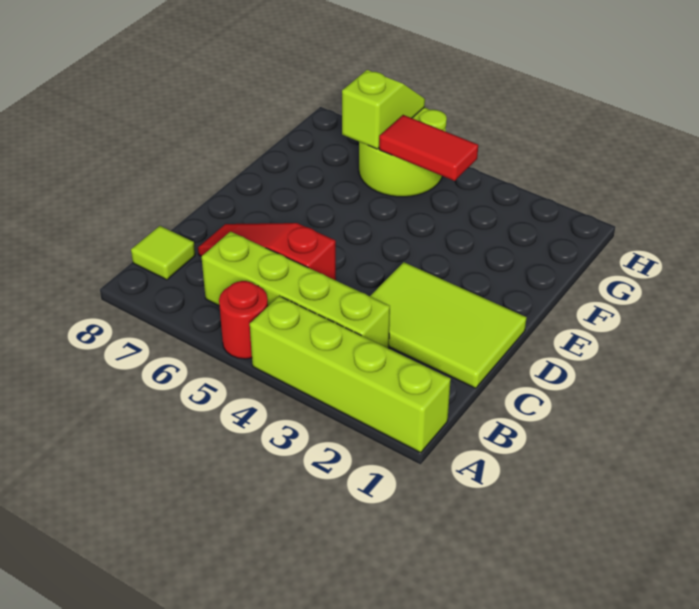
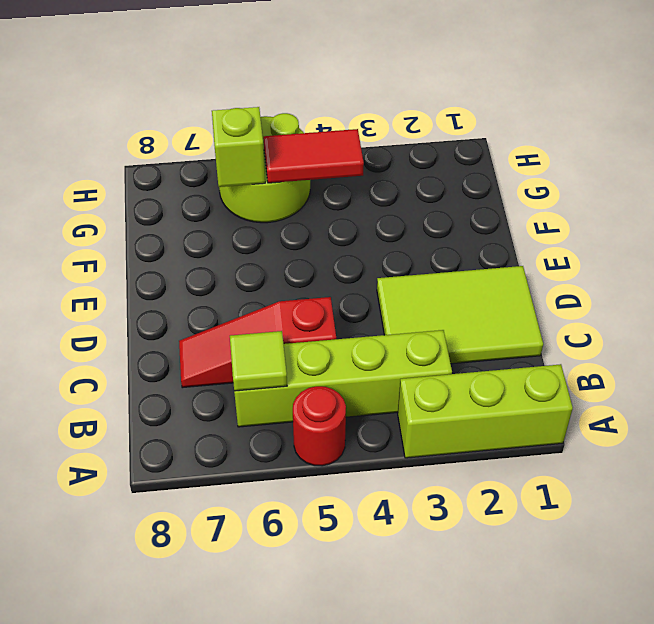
lime brick A1:A4 level 1 -> lime brick A1:A3 level 1
lime tile B8 level 1 -> lime tile B6 level 2

